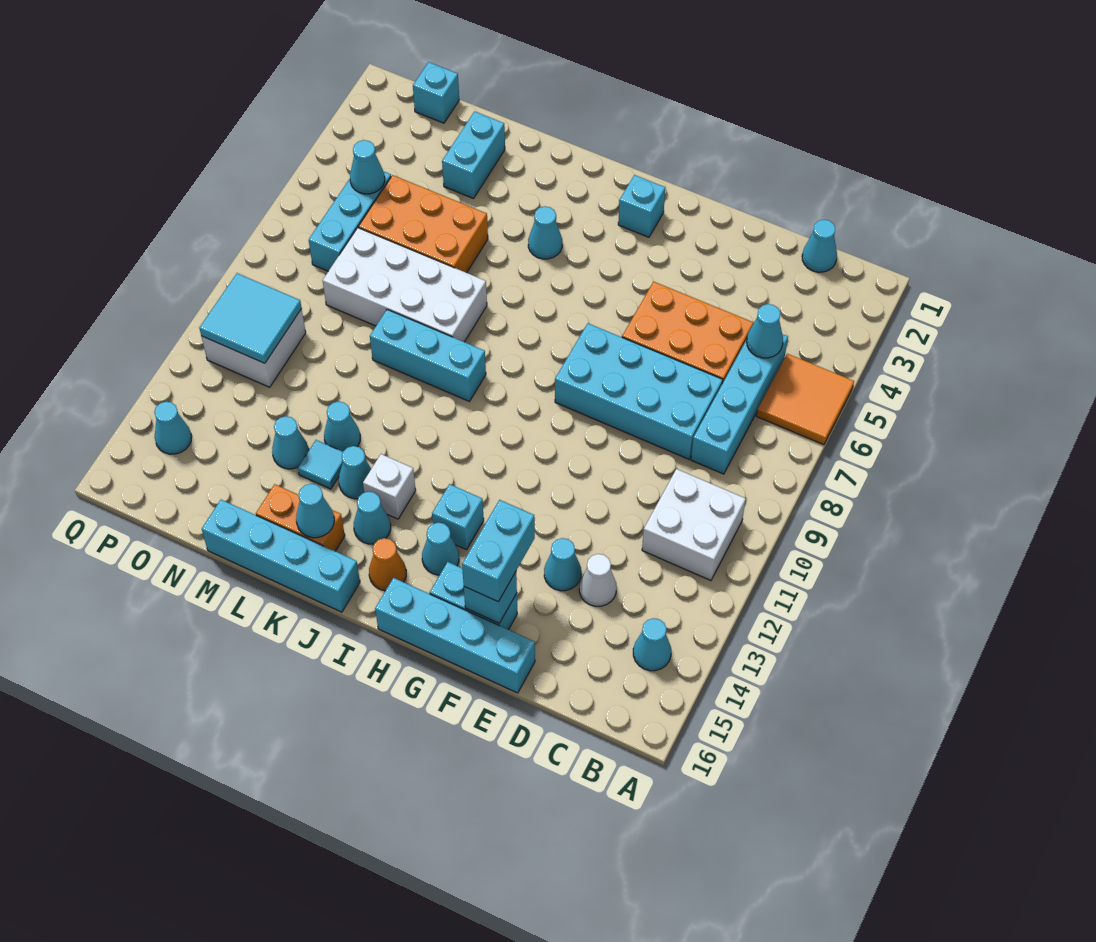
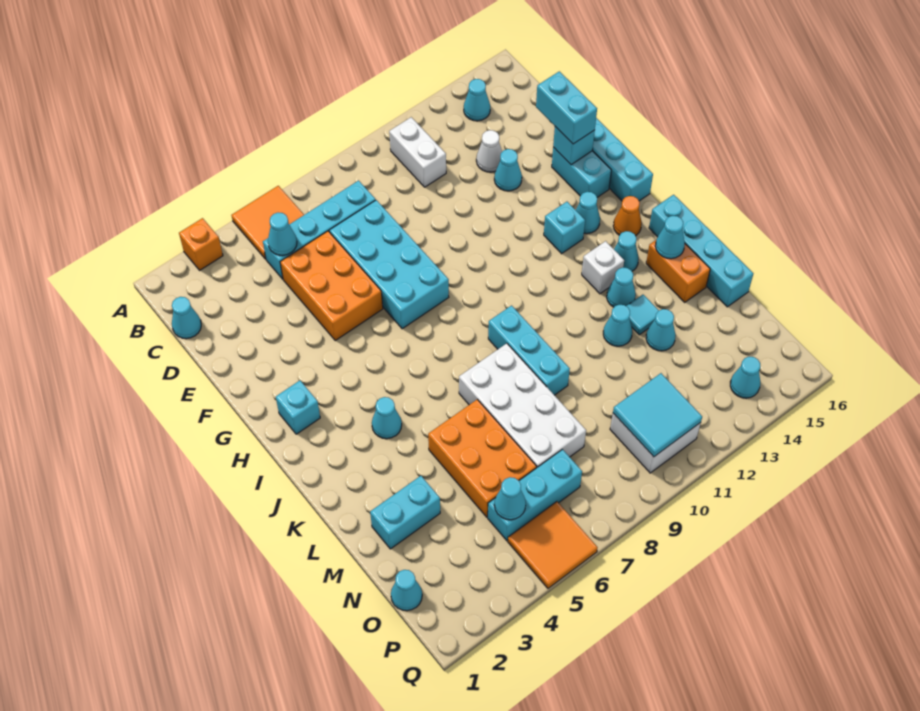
none -> orange brick A3 level 1
white brick B10:C11 level 1 -> white brick B11:C11 level 1
cyan brick F14:F15 level 3 -> cyan brick E15:F15 level 3
cyan brick O1 level 1 -> cyan cone O1 level 1
none -> orange tile P5:Q6 level 1

